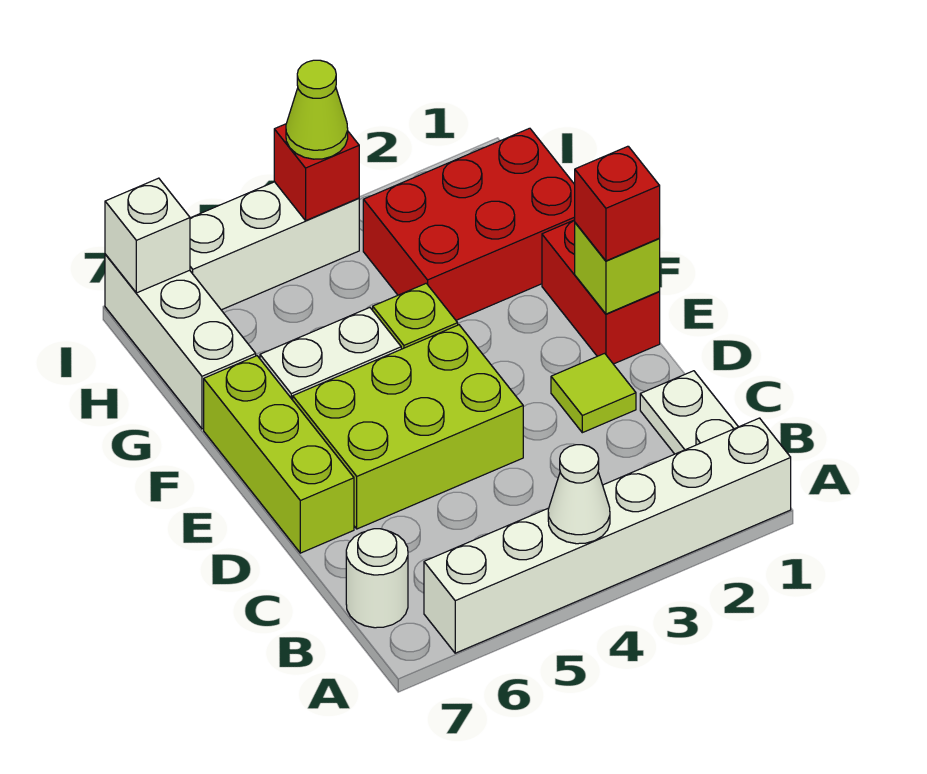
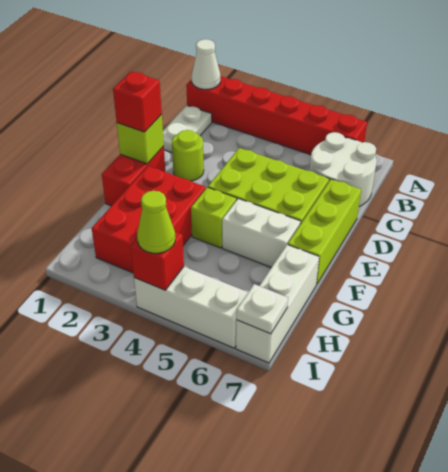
white brick A1:A6 level 1 -> red brick A1:A6 level 1
white cone A4 level 2 -> white cone A1 level 2
white round brick B7 level 1 -> white round brick B6:C7 level 1
lime tile D2 level 1 -> lime round brick D2 level 1
red brick G1:H3 level 1 -> red brick F2:H3 level 1
white brick I7 level 2 -> white plate I7 level 2

